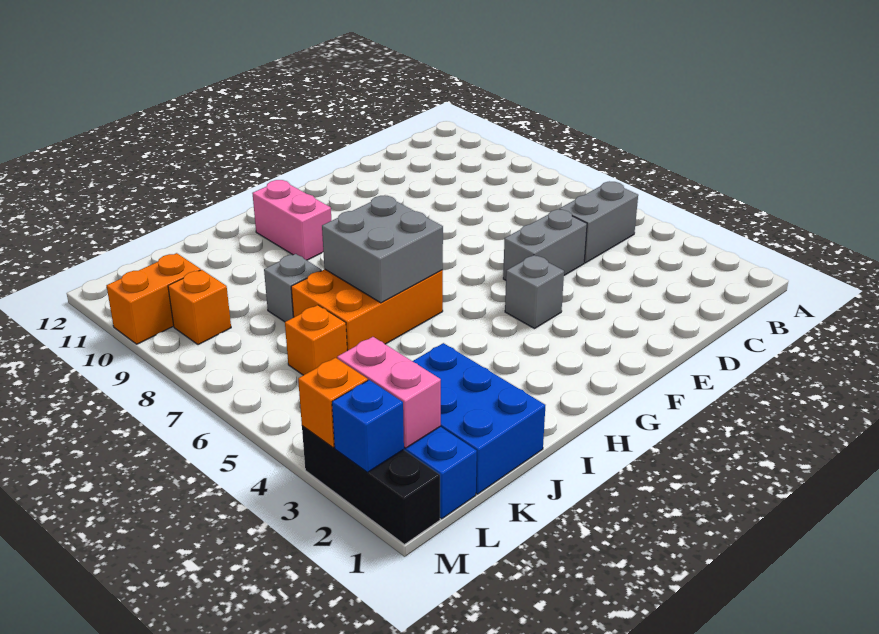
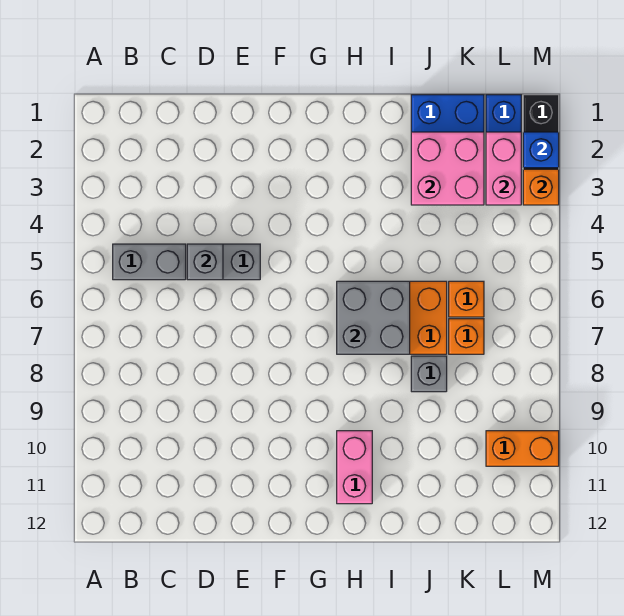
grey brick F4 level 1 -> grey brick D5 level 2
none -> pink brick J2:K3 level 2
orange brick L9 level 1 -> orange brick K7 level 1

